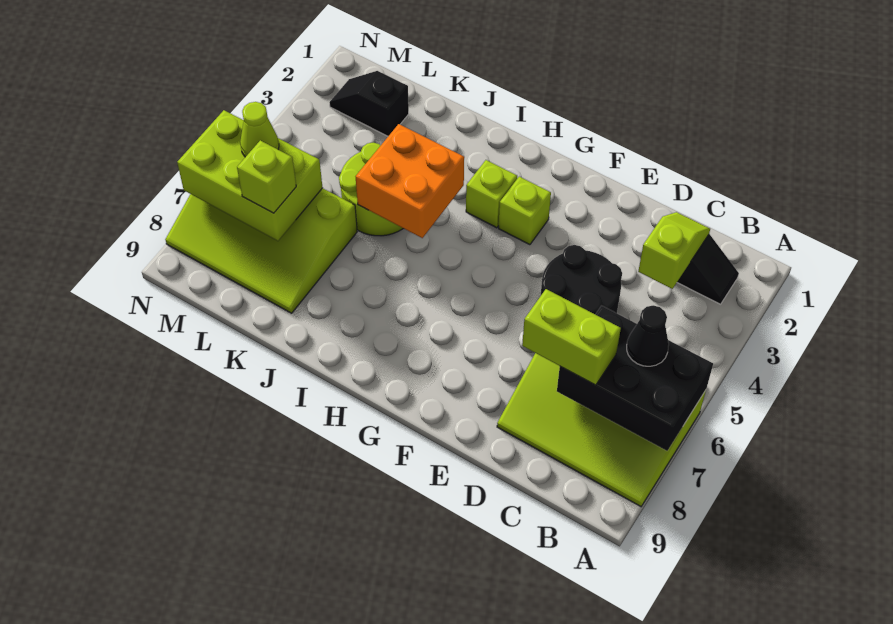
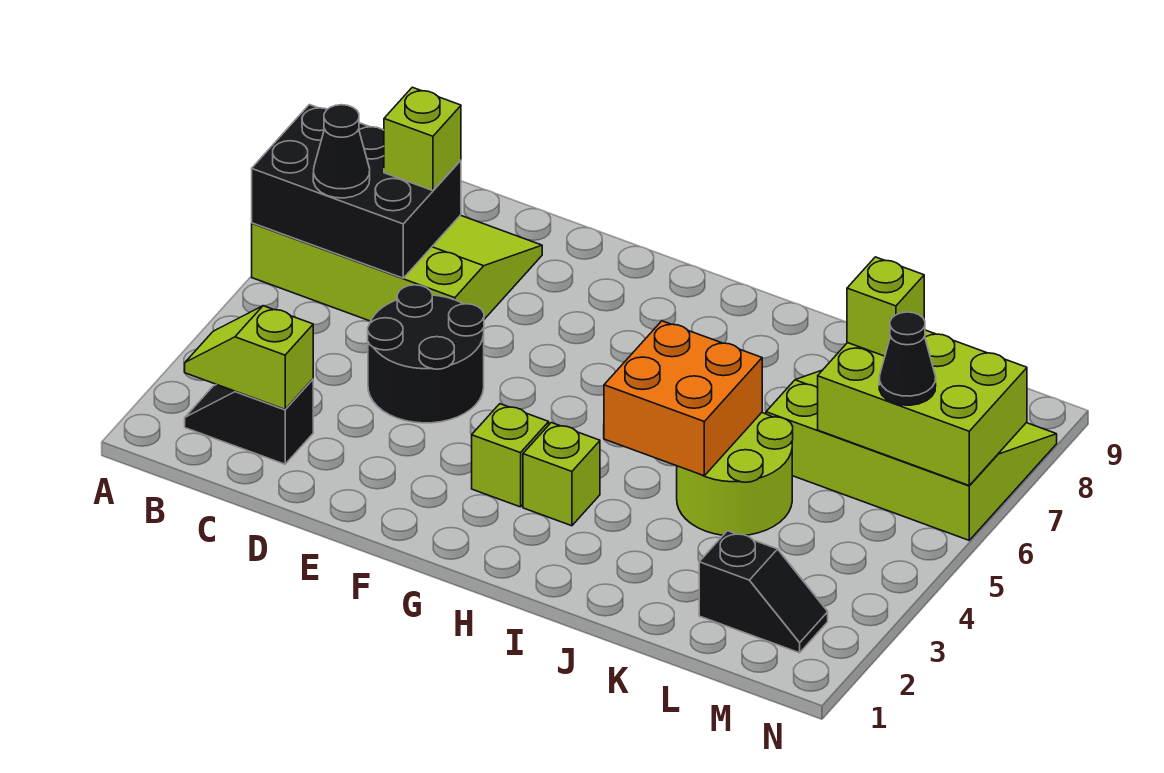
lime slope C2:C3 level 2 top 3 -> lime slope B2:C2 level 2 top C
lime brick C7:D7 level 3 -> lime brick C7 level 3
lime cone M6 level 3 -> black cone M6 level 3

